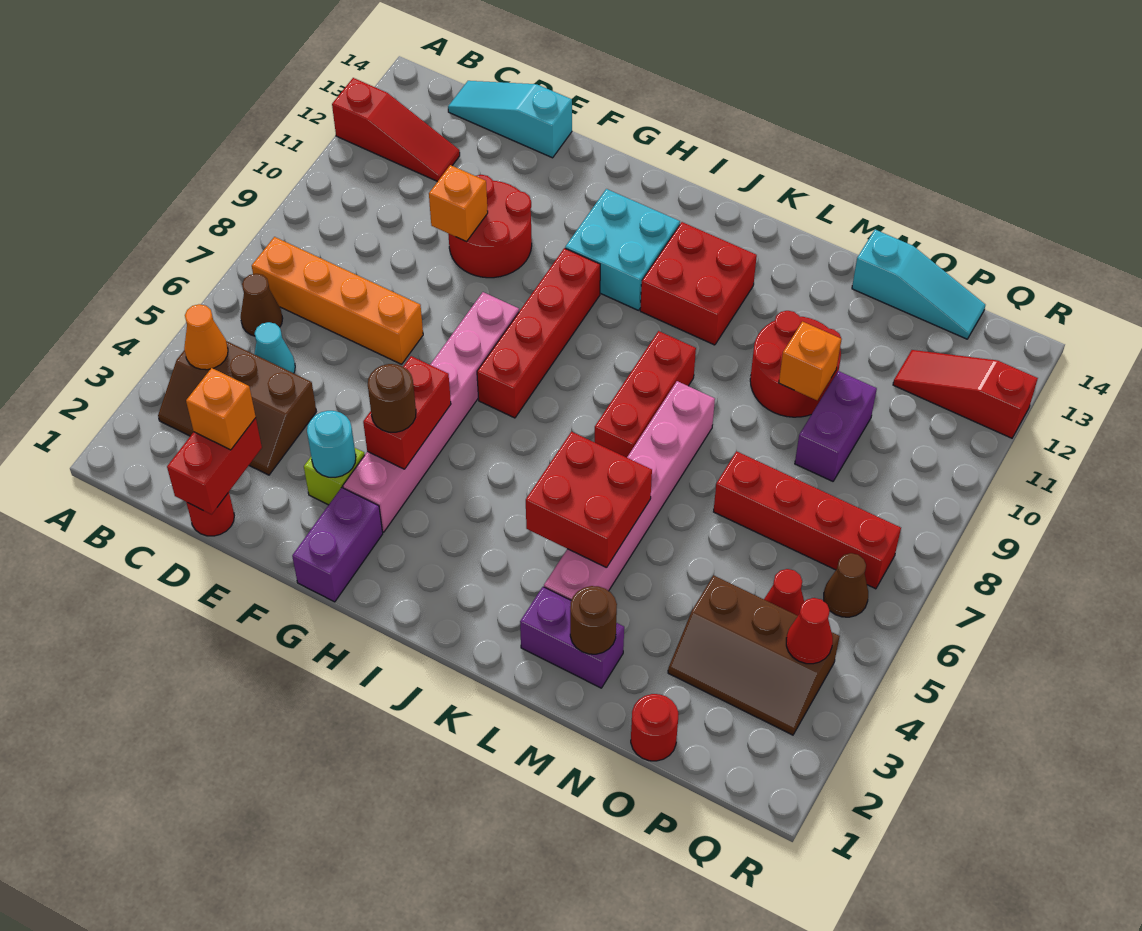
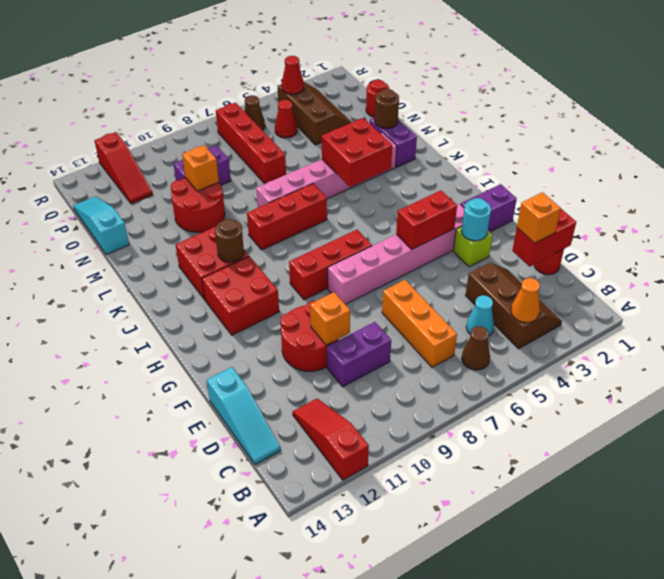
orange brick B7:E7 level 1 -> orange brick C7:E7 level 1
none -> purple brick D9:D10 level 1
brown round brick G4 level 3 -> brown round brick J11 level 2
red brick H7:H10 level 1 -> red brick H7:H9 level 1
cyan brick H11:I12 level 1 -> red brick H11:I12 level 1

